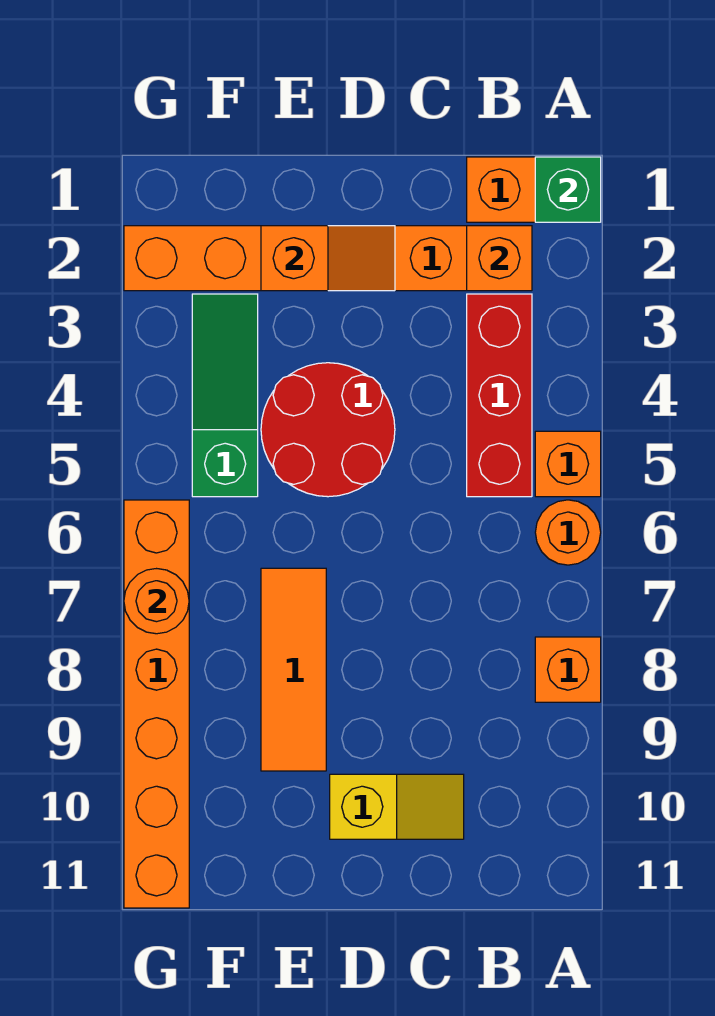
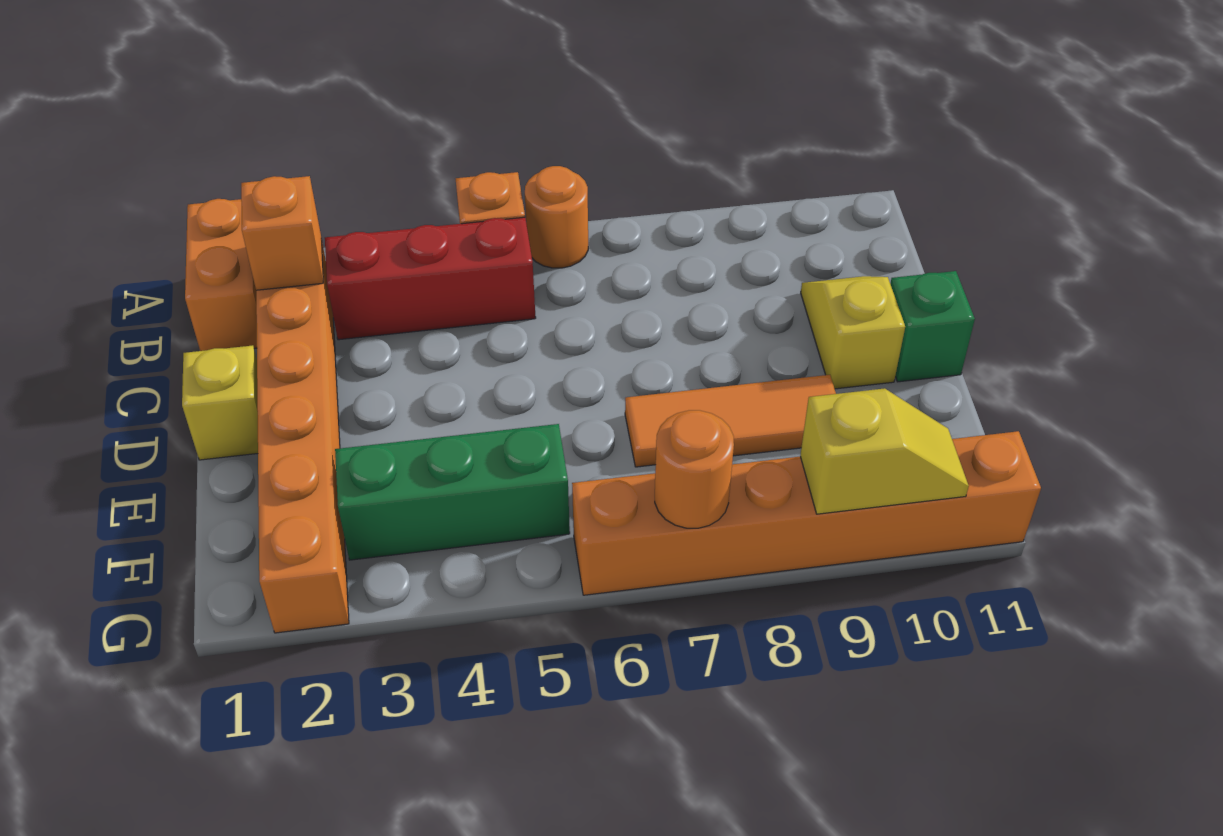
green brick A1 level 2 -> green brick D11 level 1
orange brick A8 level 1 -> none
none -> yellow brick D1 level 1
orange slope D2:E2 level 2 top E -> none
red round brick D4:E5 level 1 -> none
green slope F3:F5 level 1 top 5 -> green brick F3:F5 level 1
none -> yellow slope G9:G10 level 2 top 9

